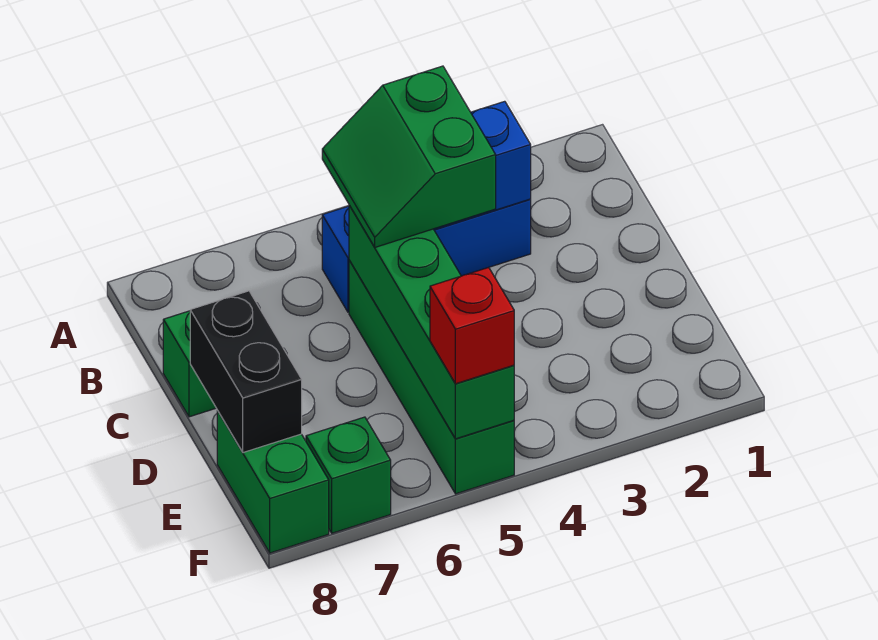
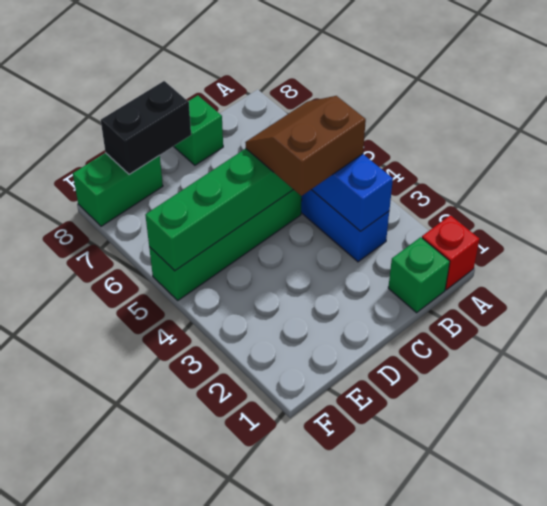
green slope B4:C5 level 3 top 4 -> brown slope B4:C5 level 3 top 4
red brick F5 level 3 -> red brick A1 level 1
green brick F7 level 1 -> green brick B1 level 1

